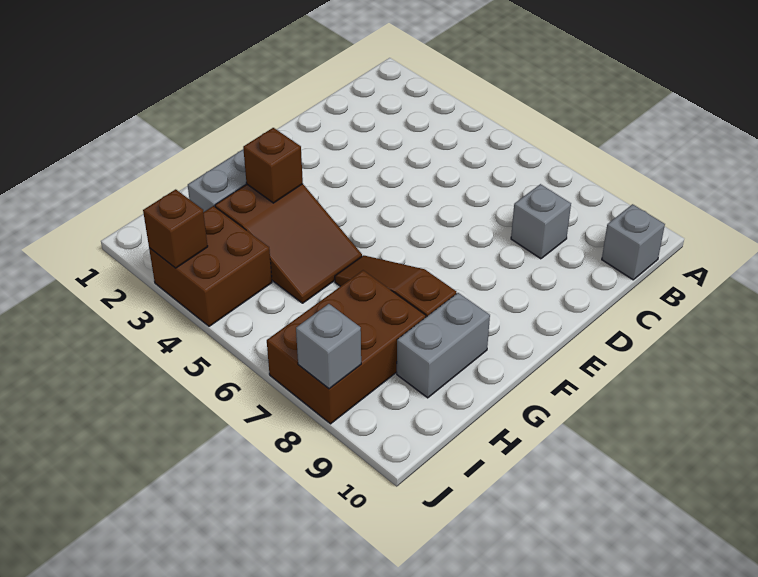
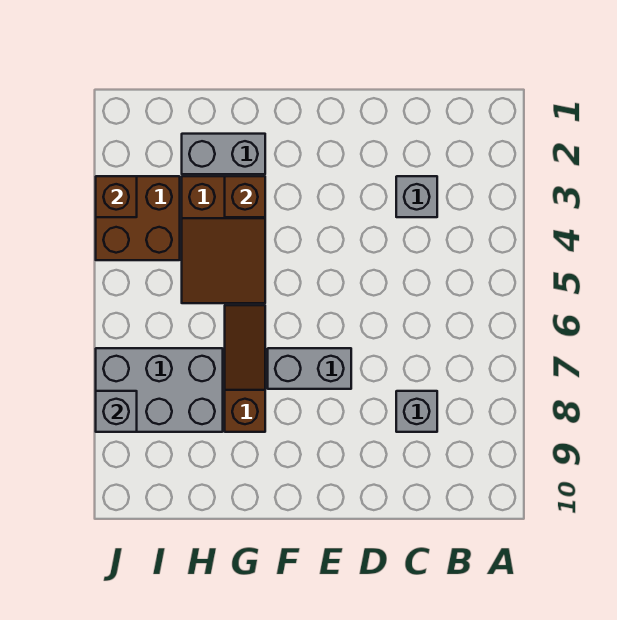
grey brick B10 level 1 -> grey brick C3 level 1
grey brick G9:H9 level 1 -> grey brick E7:F7 level 1
brown brick H7:J8 level 1 -> grey brick H7:J8 level 1

